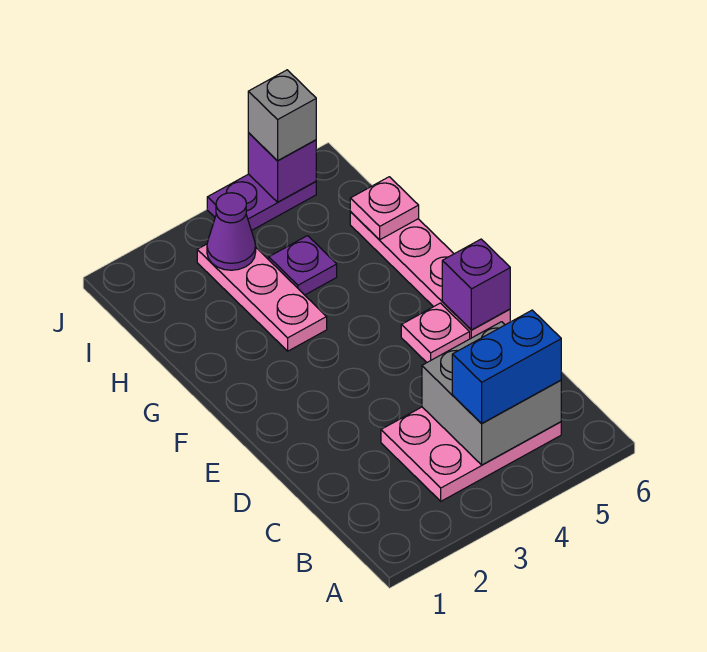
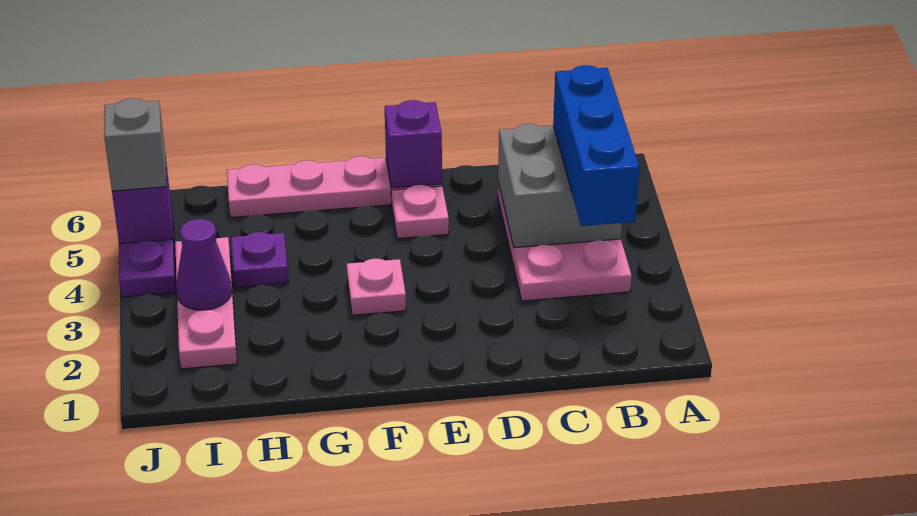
blue brick B4:B5 level 3 -> blue brick B3:B5 level 3
pink plate G3:I3 level 1 -> pink plate I2:I4 level 1
pink plate H6 level 2 -> pink plate F3 level 1

